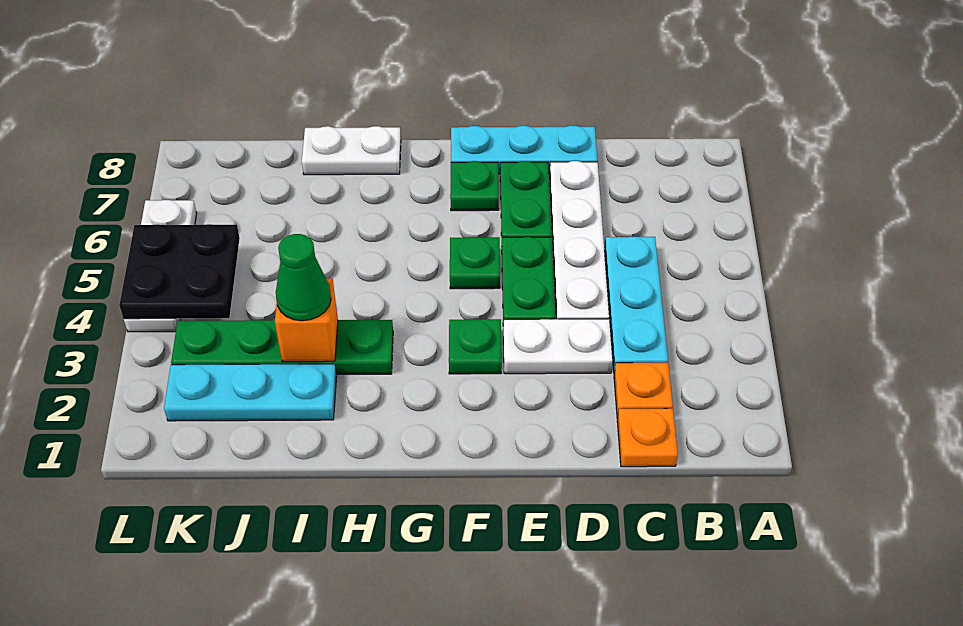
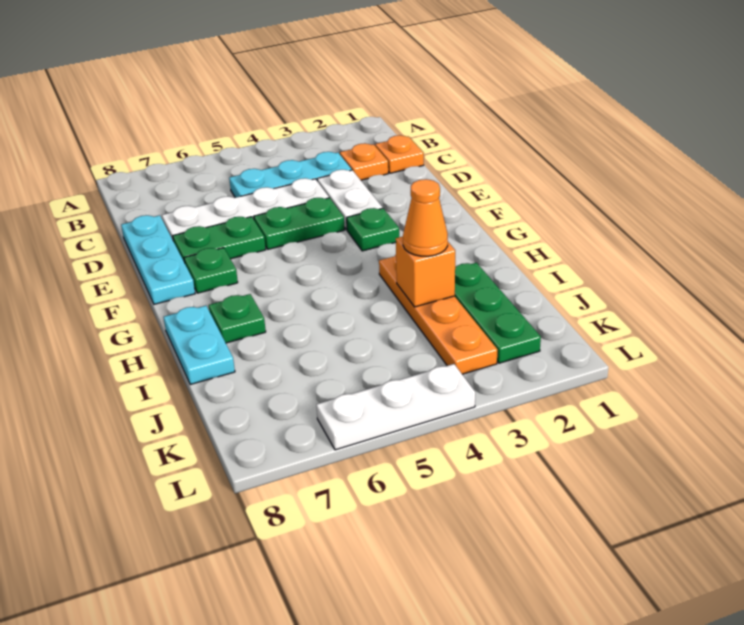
green plate F5 level 1 -> green plate H7 level 1
green plate H3:K3 level 1 -> orange plate H3:K3 level 1
white plate H8:I8 level 1 -> cyan plate H8:I8 level 1
cyan plate I2:K2 level 1 -> green plate I2:K2 level 1
green cone I3 level 3 -> orange cone I3 level 3
black plate K4:L5 level 2 -> none

